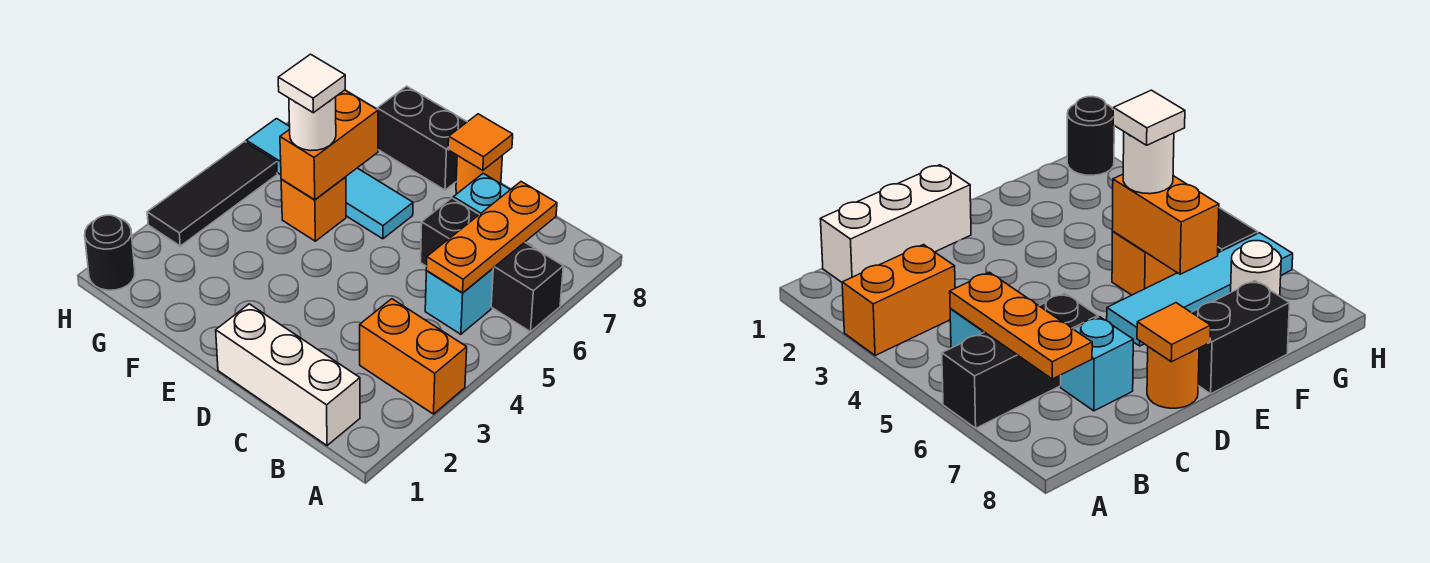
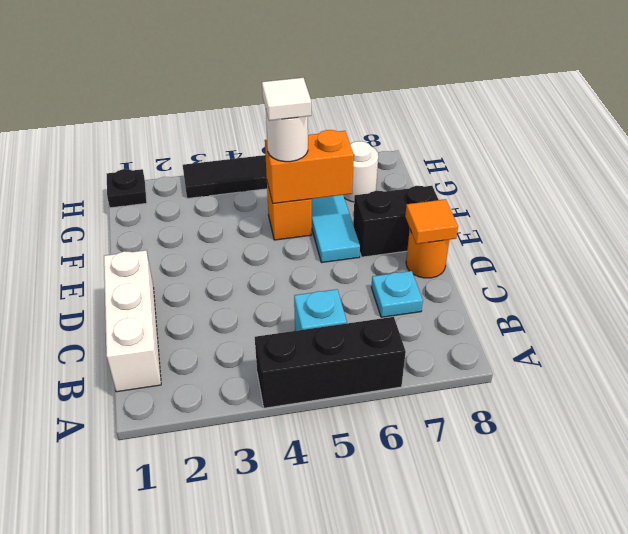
orange brick A3:B3 level 1 -> none
black brick A6:C6 level 1 -> black brick A4:A6 level 1
orange plate B5:B7 level 2 -> none
cyan brick C7 level 1 -> cyan plate C7 level 1
black brick E8:F8 level 1 -> black brick E7:E8 level 1
black round brick H1 level 1 -> black plate H1 level 1

